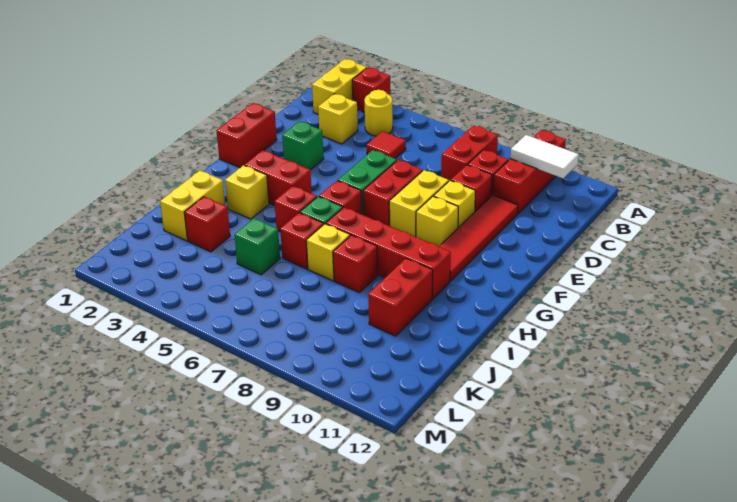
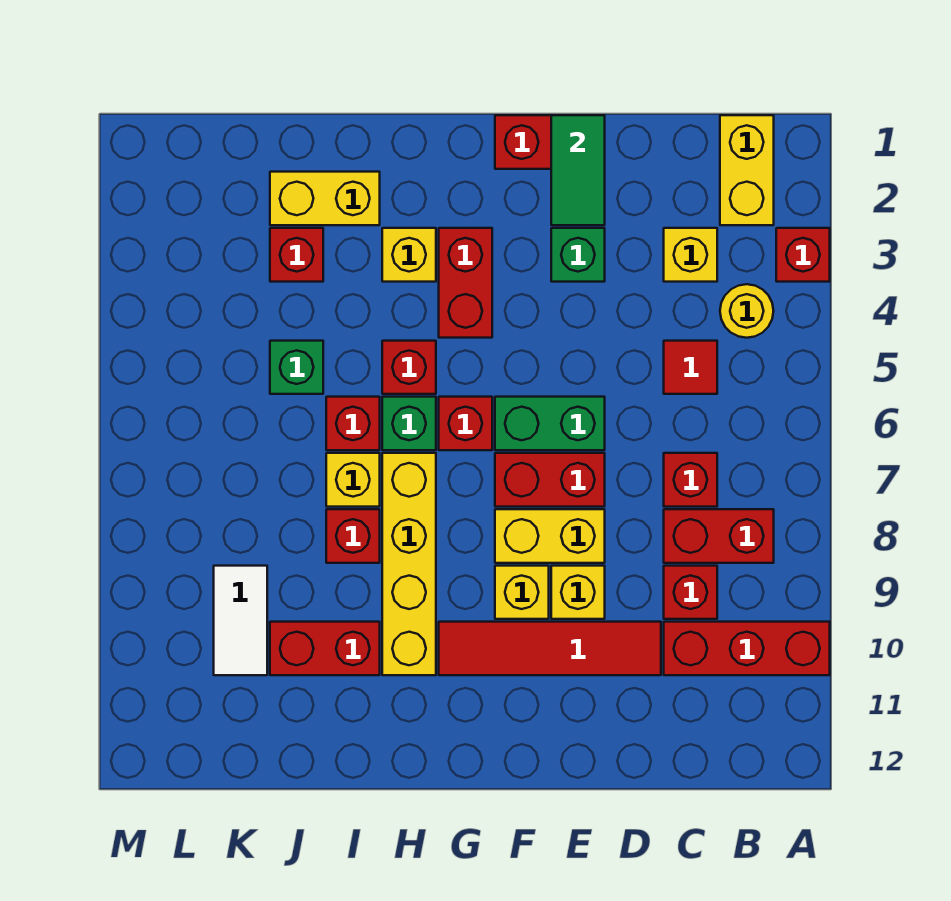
yellow brick A2:B2 level 1 -> yellow brick B1:B2 level 1
white tile B10:B11 level 2 -> white tile K9:K10 level 1
red brick D9 level 1 -> red brick C7 level 1
none -> green tile E1:E2 level 2
red brick H7:H10 level 1 -> yellow brick H7:H10 level 1

